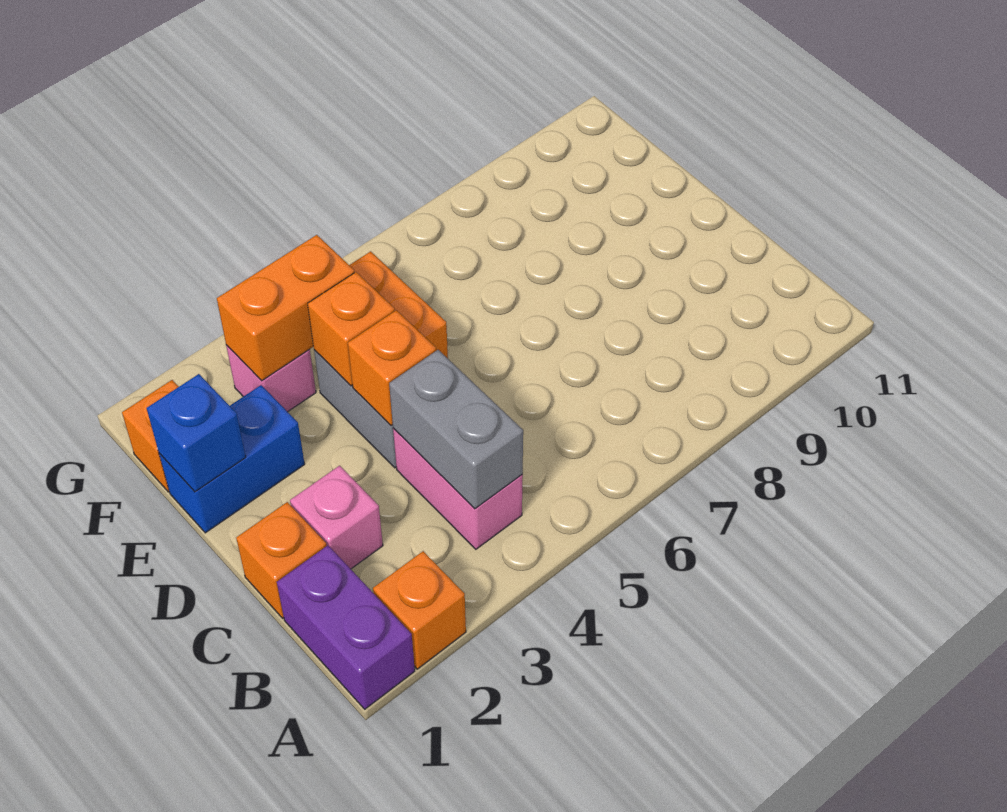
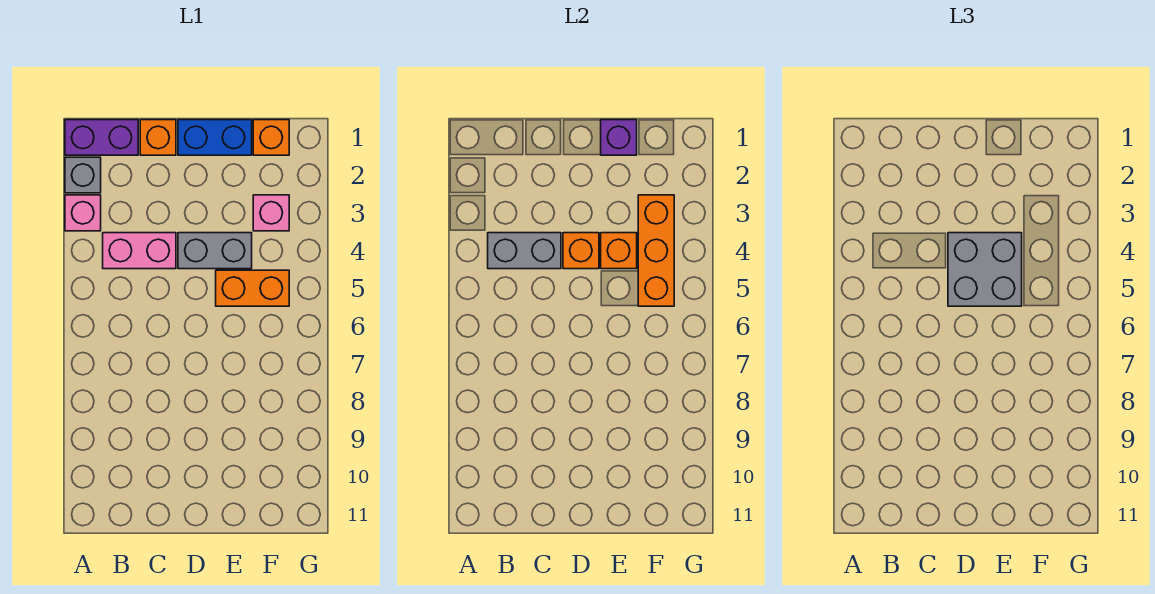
orange brick A2 level 1 -> grey brick A2 level 1
pink brick C2 level 1 -> pink brick A3 level 1
none -> grey brick D4:E5 level 3
blue brick E1:E2 level 1 -> blue brick D1:E1 level 1
blue brick E1 level 2 -> purple brick E1 level 2
orange brick F3:F4 level 2 -> orange brick F3:F5 level 2

